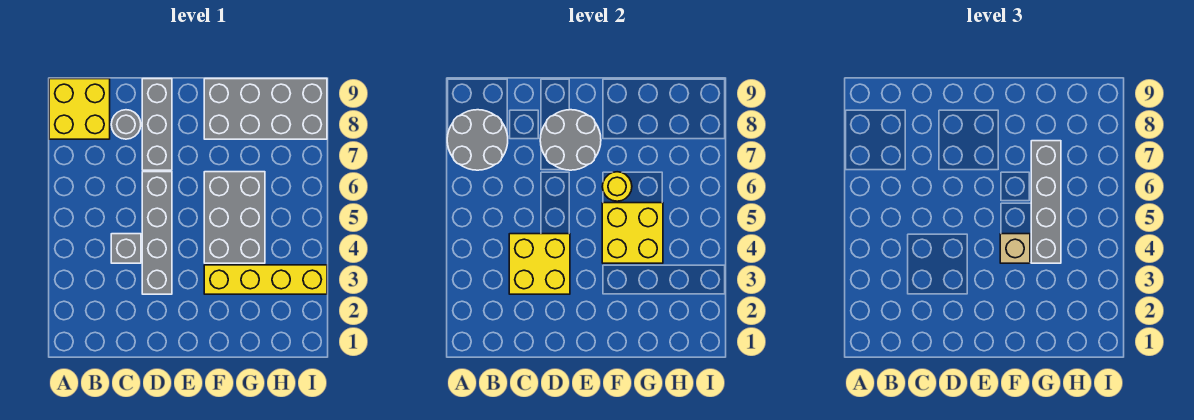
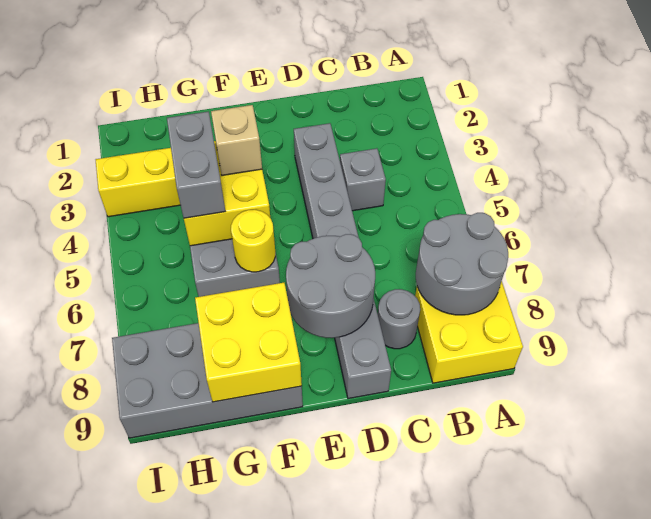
yellow brick C3:D4 level 2 -> yellow brick F8:G9 level 2
grey brick G4:G7 level 3 -> grey brick G4:G5 level 3

